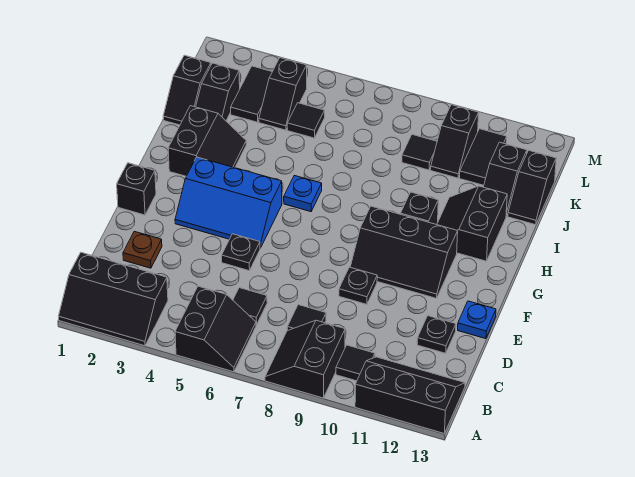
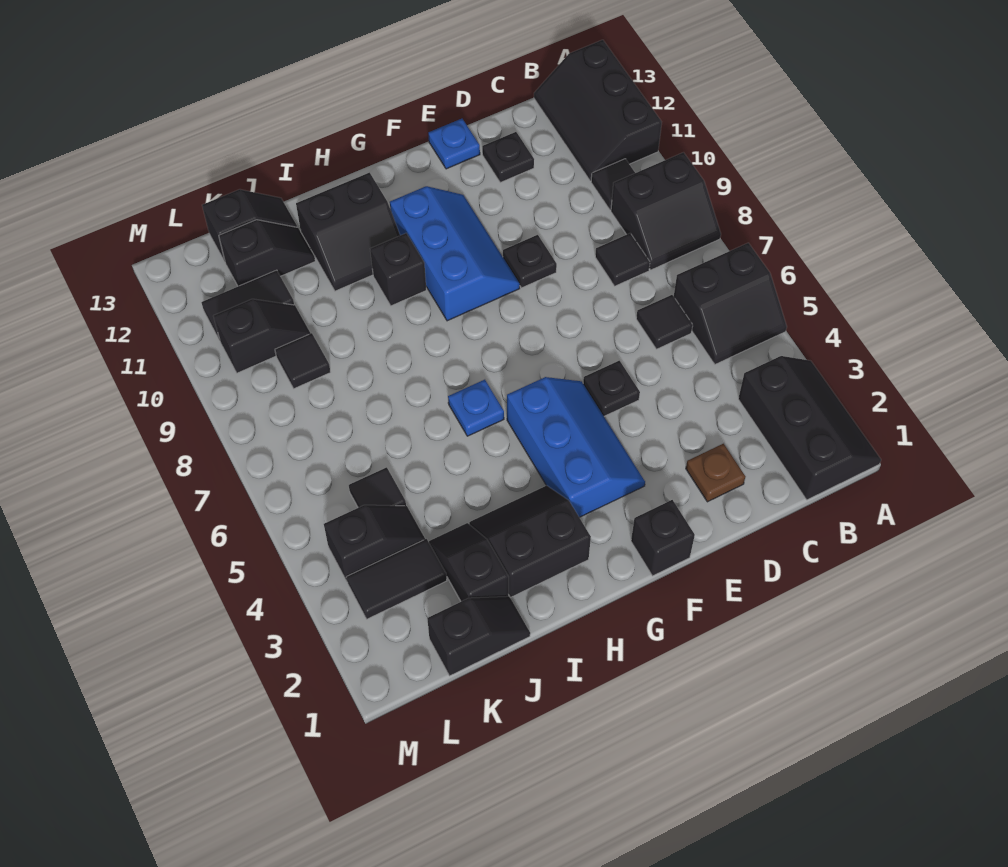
black slope A5:B6 level 1 top 5 -> black slope A5:B6 level 1 top 6
black slope F9:G11 level 1 top G -> blue slope F9:G11 level 1 top G
black slope J2:K2 level 1 top K -> black slope J2:J3 level 1 top 2

